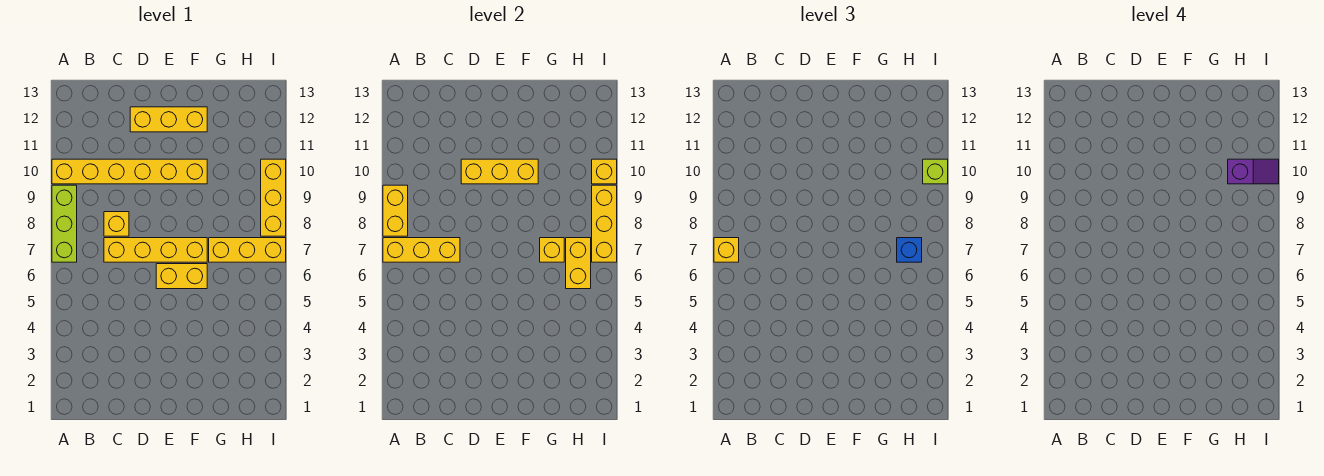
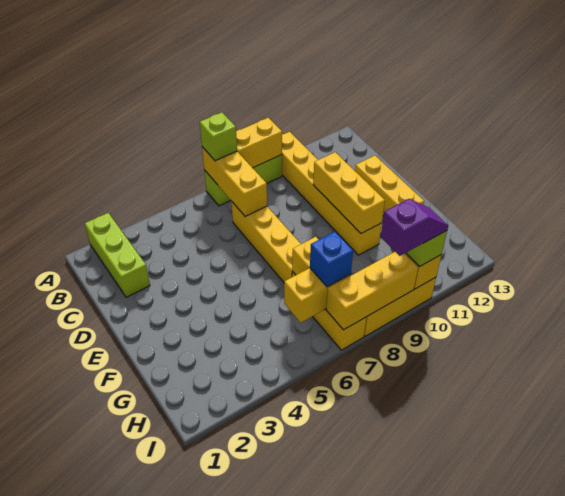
none -> lime brick A2:C2 level 1
yellow brick A7 level 3 -> lime brick A7 level 3
yellow brick C8 level 1 -> none
yellow brick E6:F6 level 1 -> none
purple slope H10:I10 level 4 top H -> purple slope I9:I10 level 4 top 9

